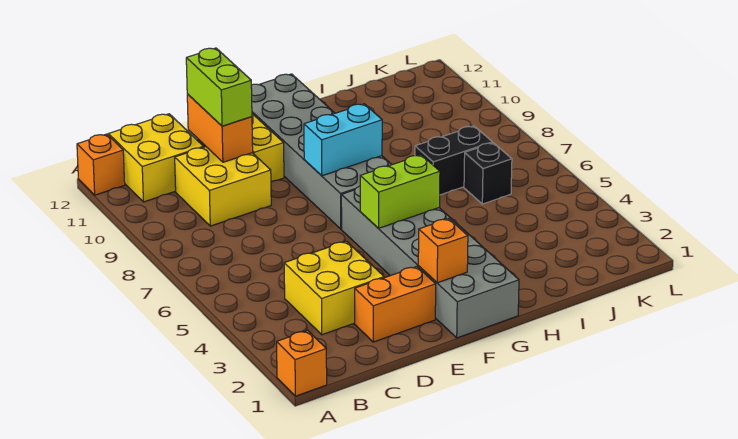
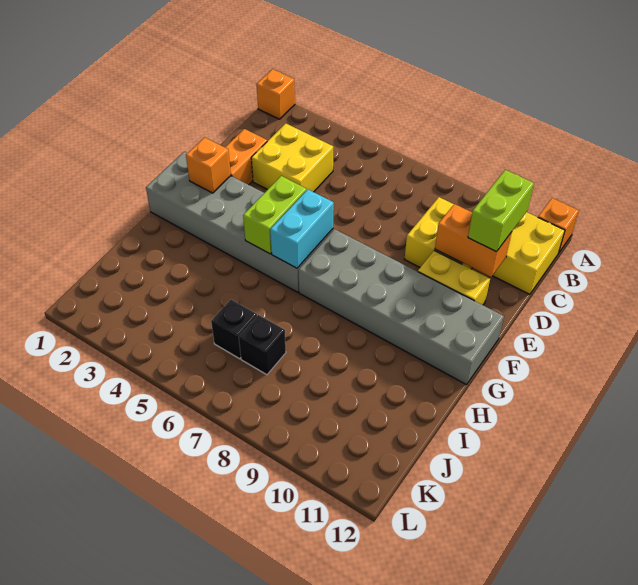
lime brick D10:D11 level 3 -> lime brick C11:D11 level 3
cyan brick F8:G8 level 2 -> cyan brick F6:G6 level 2
black brick I7:J7 level 1 -> black brick J7 level 1

